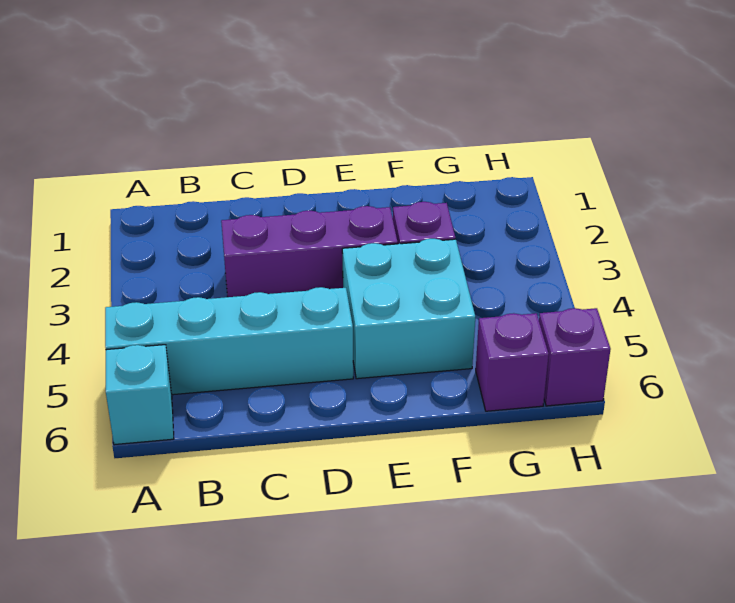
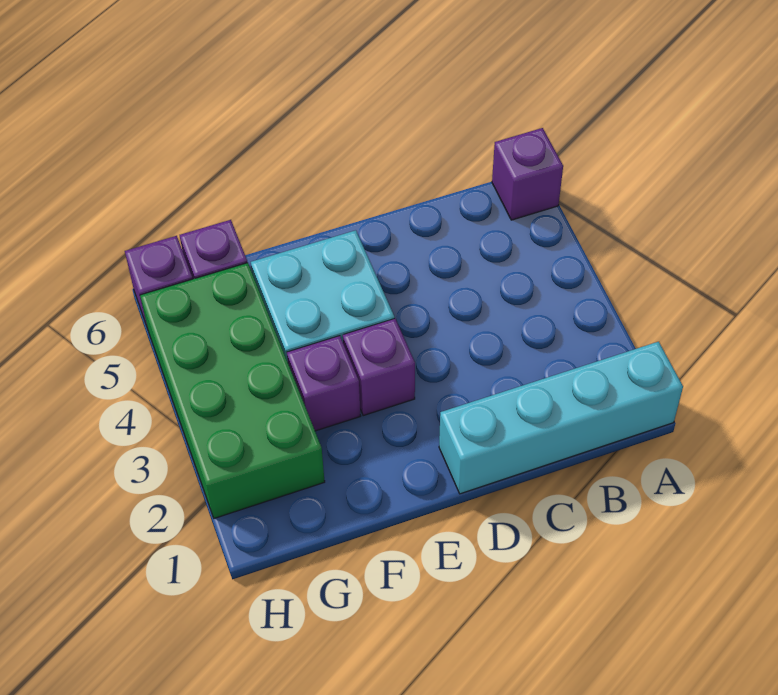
cyan brick A5:D5 level 1 -> cyan brick A1:D1 level 1
cyan brick A6 level 1 -> purple brick A6 level 1
purple brick C3:E3 level 1 -> purple brick E3 level 1
none -> green brick G2:H5 level 1

